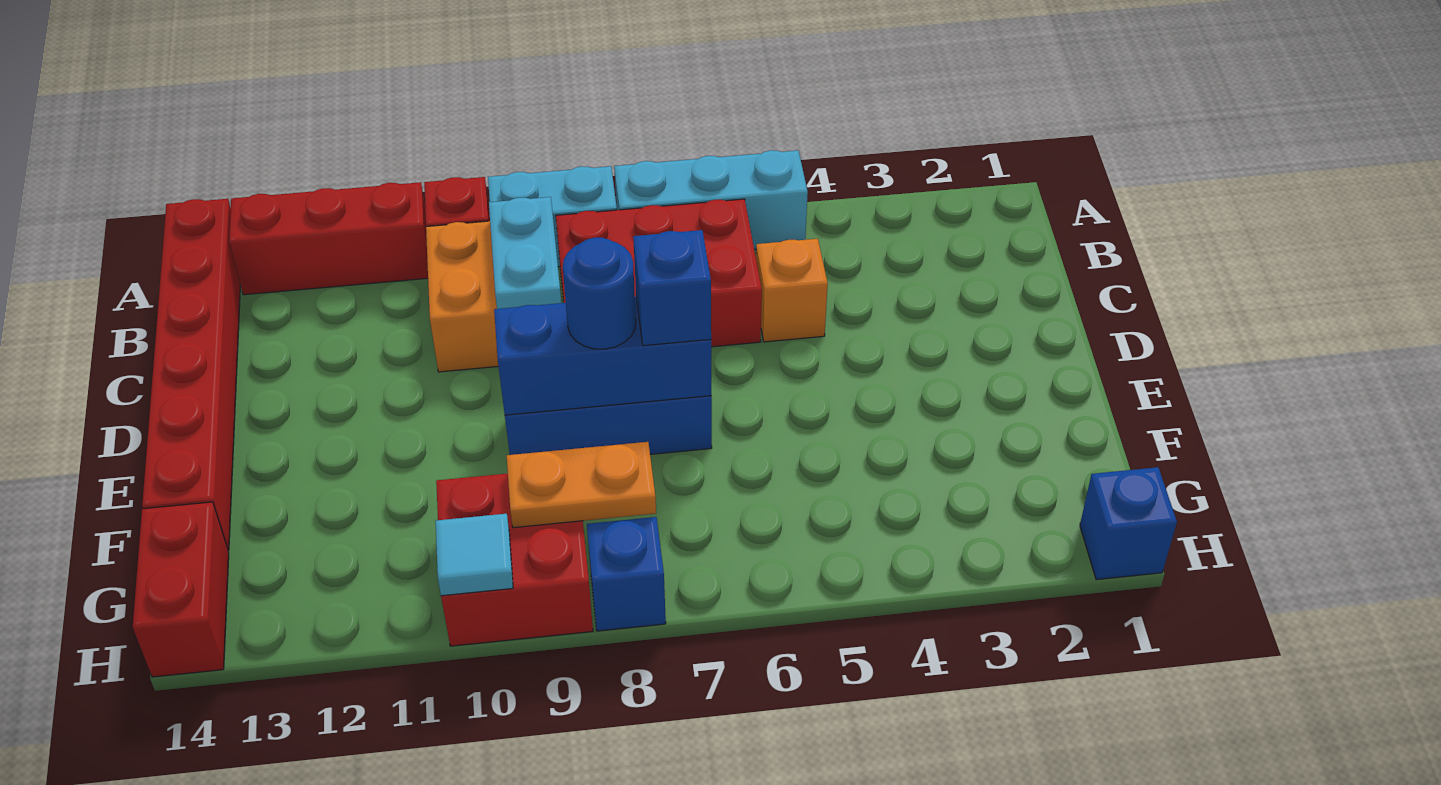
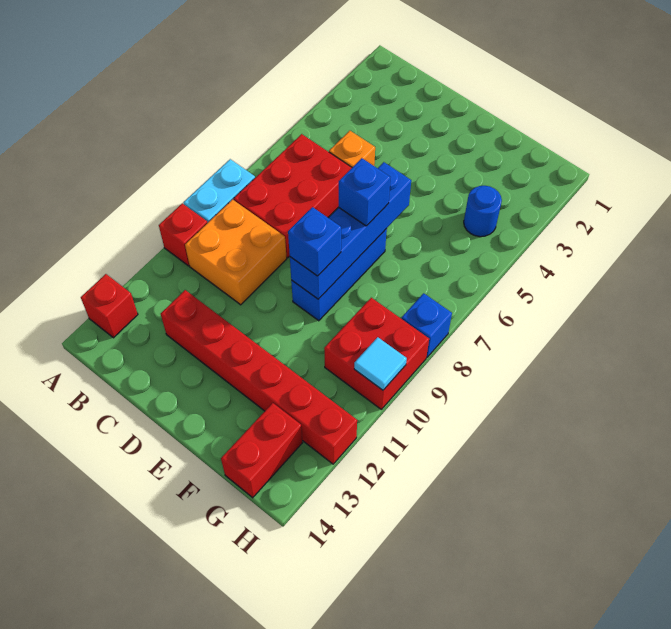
cyan brick A5:A7 level 1 -> none
red brick A11:A13 level 1 -> red brick A13 level 1
red brick A14:F14 level 1 -> red brick C12:H12 level 1
cyan plate B9:C9 level 2 -> none
blue brick E7:E9 level 2 -> blue brick E6:E9 level 2
blue round brick E8 level 3 -> blue round brick G4 level 1
orange plate G8:G9 level 2 -> none
red brick G14:H14 level 1 -> red brick G13:G14 level 1
blue brick H1 level 1 -> blue brick E9 level 3

